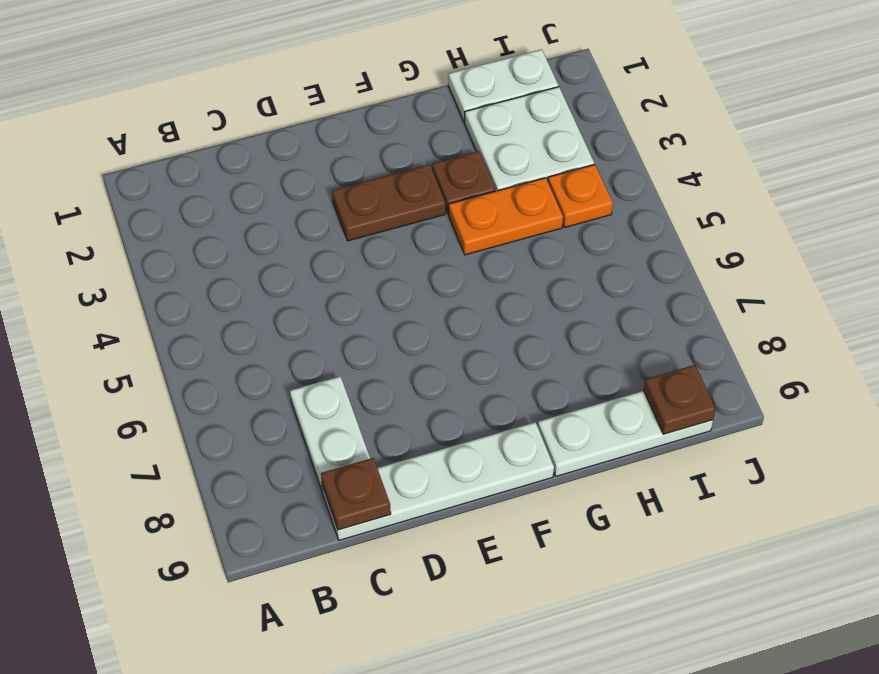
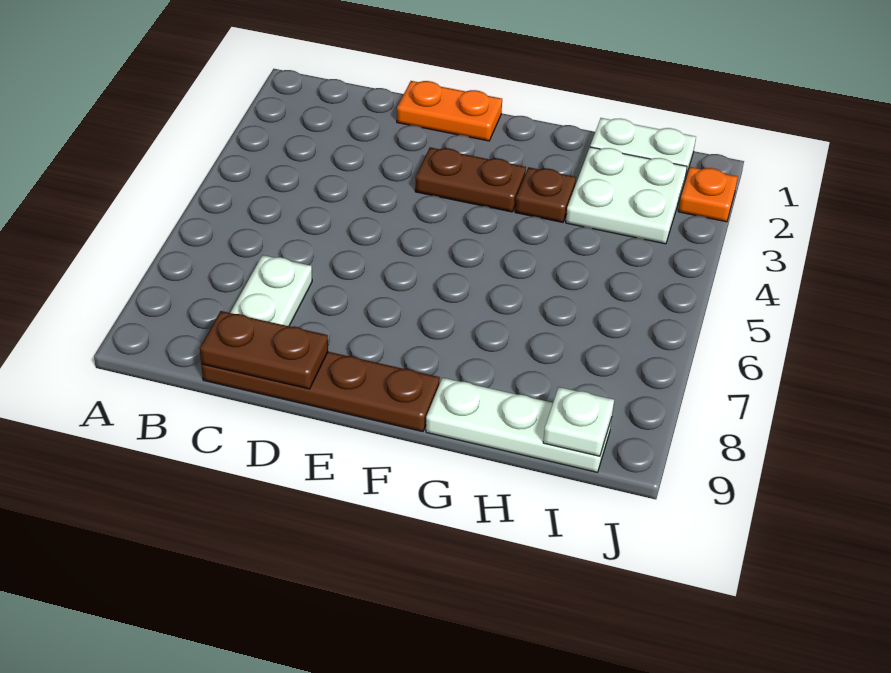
white plate C9:F9 level 1 -> brown plate C9:F9 level 1
brown plate C9 level 2 -> brown plate C9:D9 level 2
orange plate G4:H4 level 1 -> orange plate D1:E1 level 1
orange plate I4 level 1 -> orange plate J2 level 1
brown plate I9 level 2 -> white plate I9 level 2

